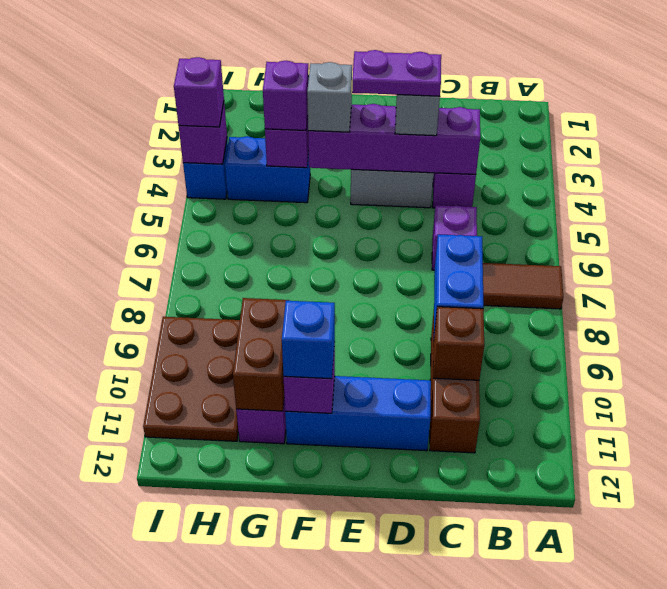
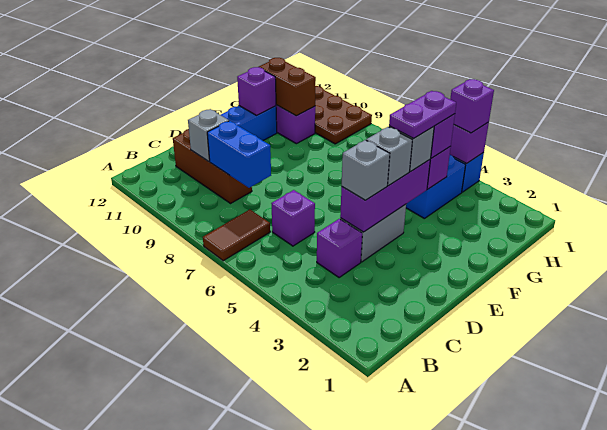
purple brick C4:F4 level 2 -> purple brick D4:F4 level 2
brown brick C10 level 2 -> grey brick C10 level 2
purple plate D4:E4 level 4 -> purple plate F4:G4 level 4
none -> grey brick E4 level 3
blue brick F11 level 3 -> none

